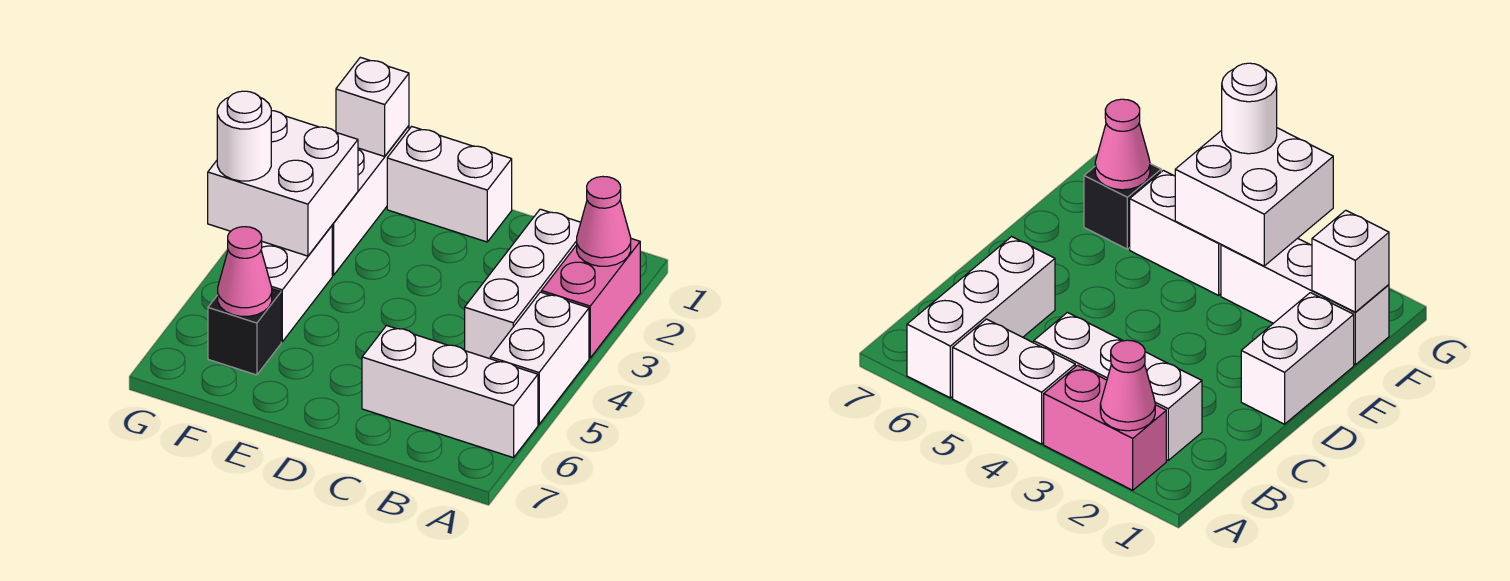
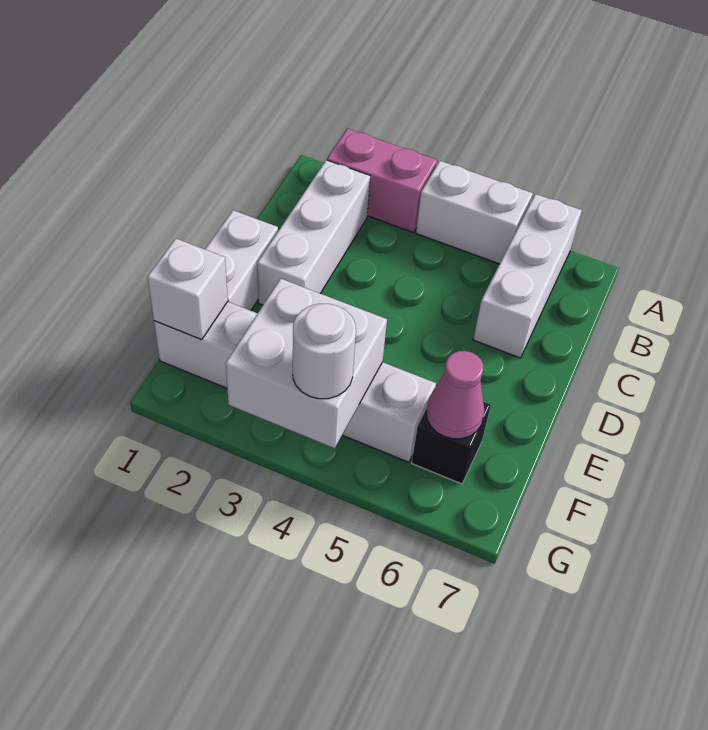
pink cone A2 level 2 -> none
white brick B2:B4 level 1 -> white brick B2:D2 level 1

